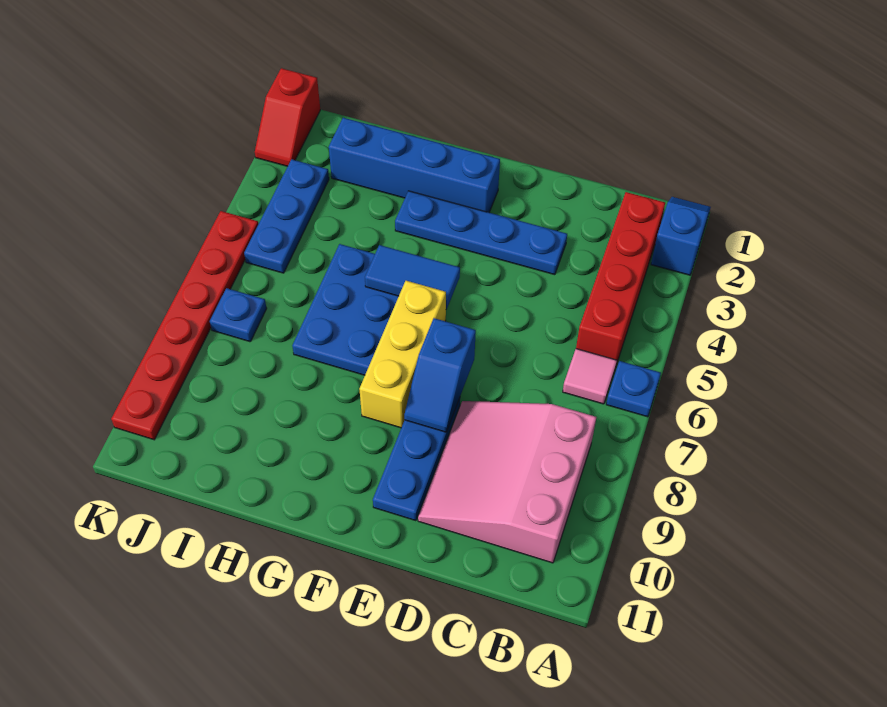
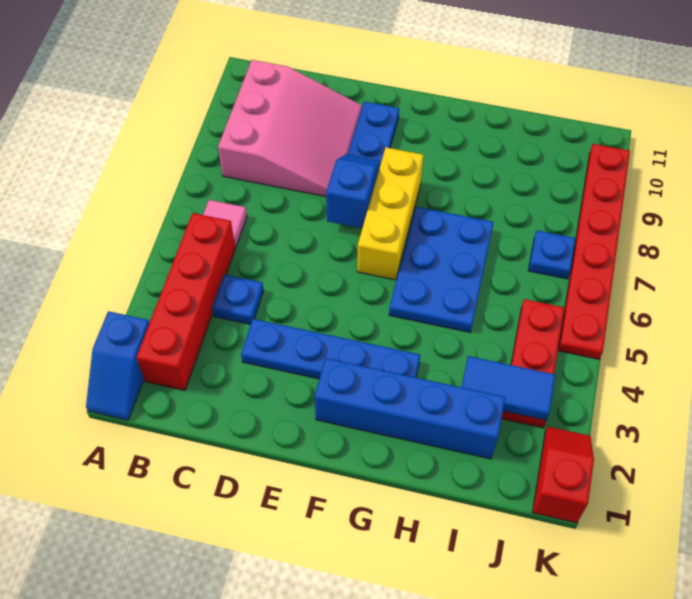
blue plate A6 level 1 -> blue plate C4 level 1
blue tile F5:G5 level 2 -> blue tile I3:J3 level 2
blue plate J3:J5 level 1 -> red plate J3:J5 level 1

